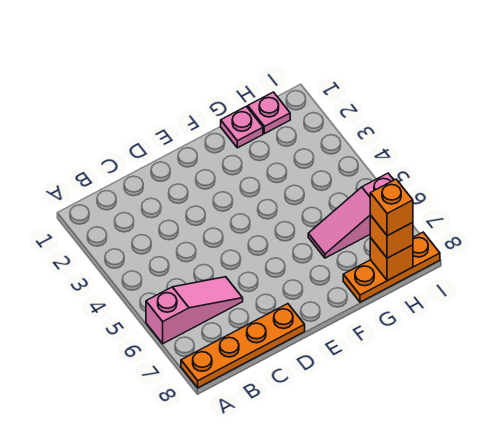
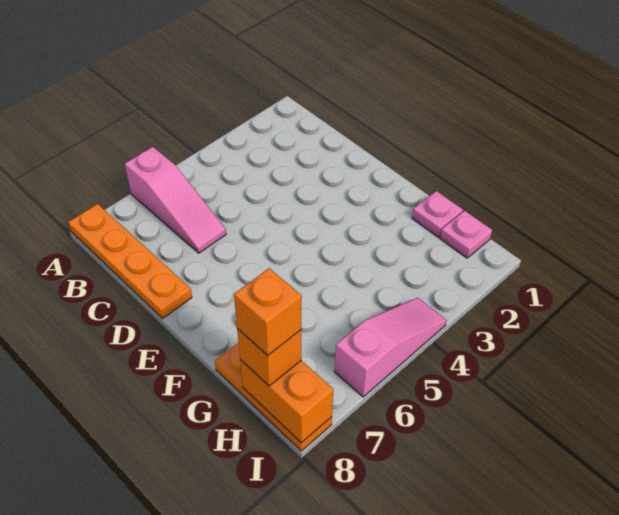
pink slope G6:I6 level 1 top I -> pink slope I4:I6 level 1 top 6
orange brick H8 level 2 -> orange brick H8:I8 level 2

